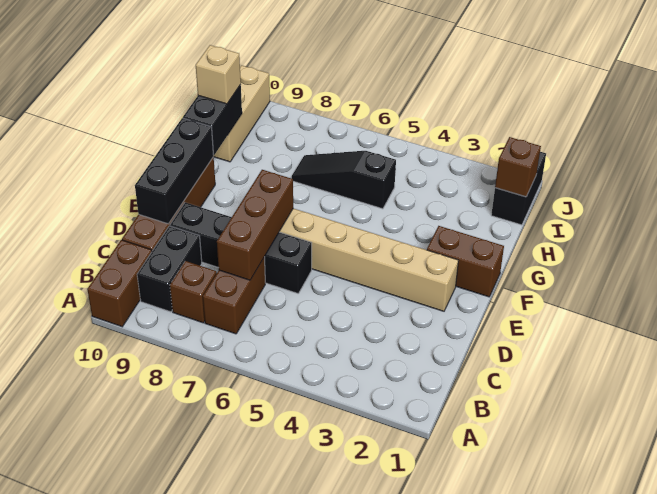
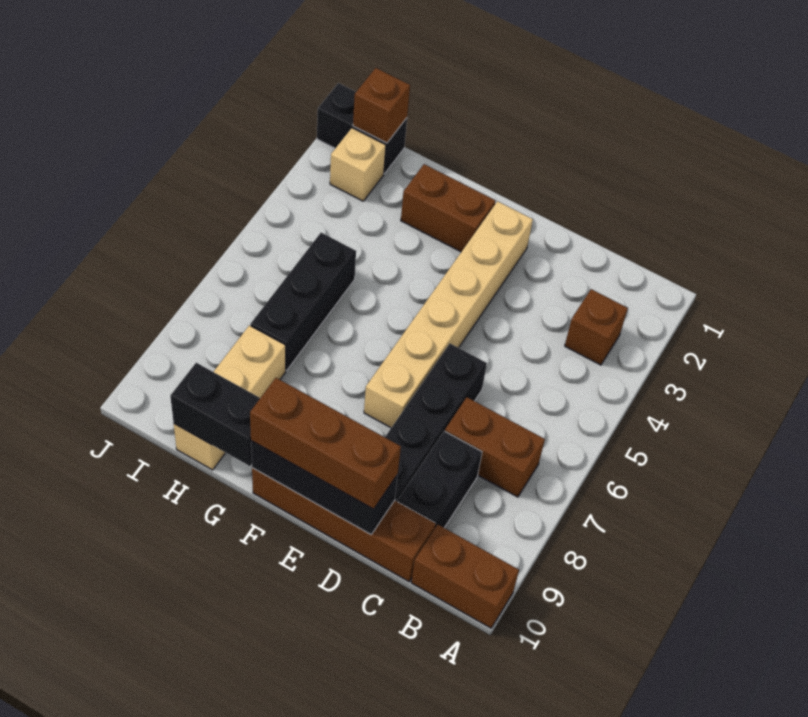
brown brick B8 level 1 -> brown brick B3 level 1
black brick B9:C9 level 1 -> black brick C8:C9 level 1
brown brick C7:E7 level 2 -> brown brick D10:F10 level 3
brown brick F1:F2 level 1 -> brown brick F2:G2 level 1
black slope H5:H7 level 1 top 5 -> black brick H5:H7 level 1
tan brick H10:J10 level 1 -> tan brick H8:H10 level 1
tan brick H10 level 3 -> tan brick I2 level 1

